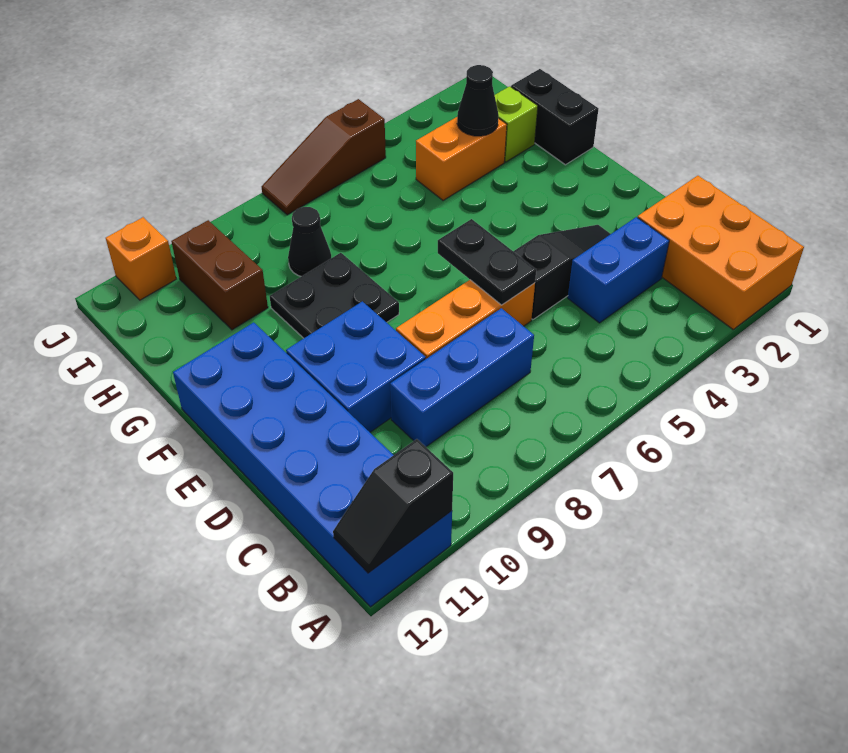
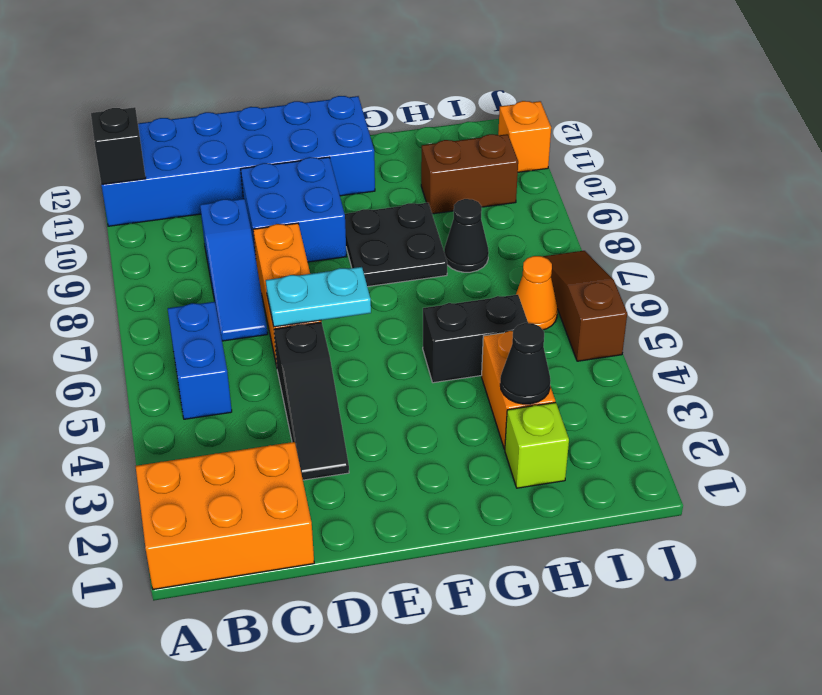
blue brick C3:C4 level 1 -> blue brick B5:B6 level 1
blue brick C7:C9 level 1 -> blue slope C7:C9 level 1 top 9
black plate D6:E6 level 2 -> cyan plate D6:E6 level 2
black brick G1:H1 level 1 -> black brick G5:H5 level 1
none -> orange cone I6 level 1

